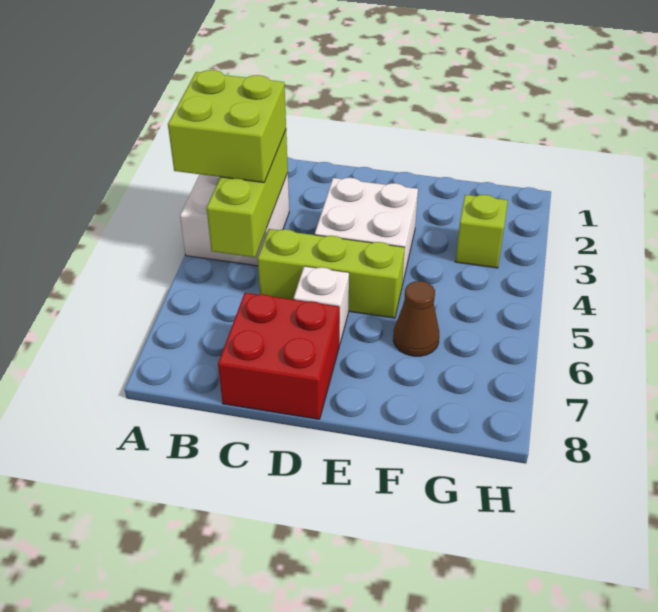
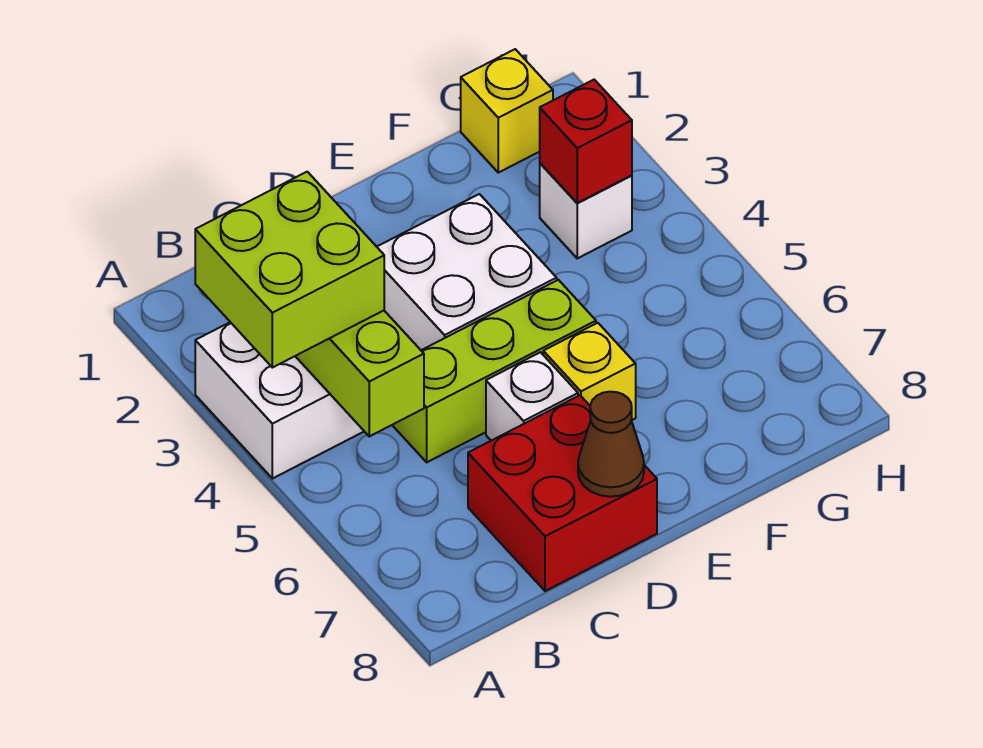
none -> yellow brick E6 level 1
brown cone F6 level 1 -> brown cone D8 level 2
none -> yellow brick G1 level 1
lime brick G3 level 1 -> white brick G3 level 1
none -> red brick G3 level 2

